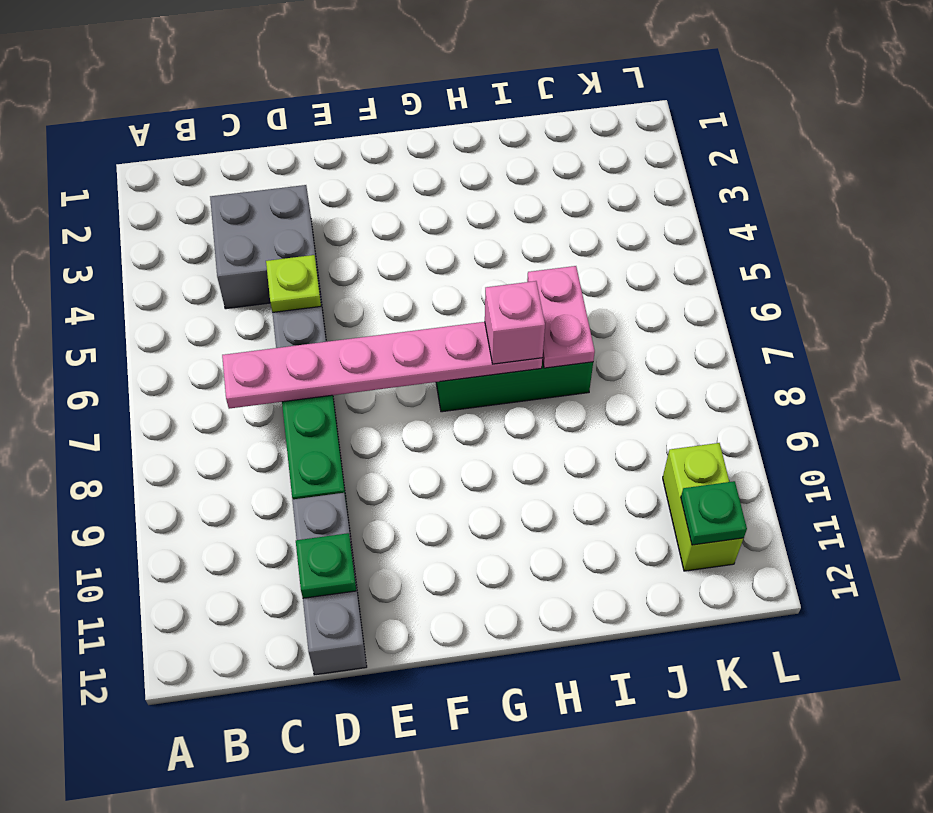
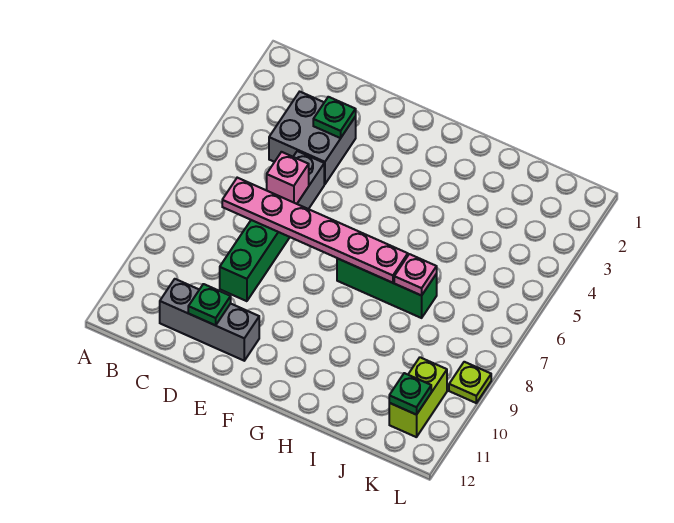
none -> green plate D3 level 2
lime plate D5 level 2 -> lime plate L9 level 1
grey brick D10:D12 level 1 -> grey brick C11:E11 level 1
pink brick H7 level 3 -> pink brick D6 level 2
pink plate I6:I7 level 2 -> pink plate I7 level 2

